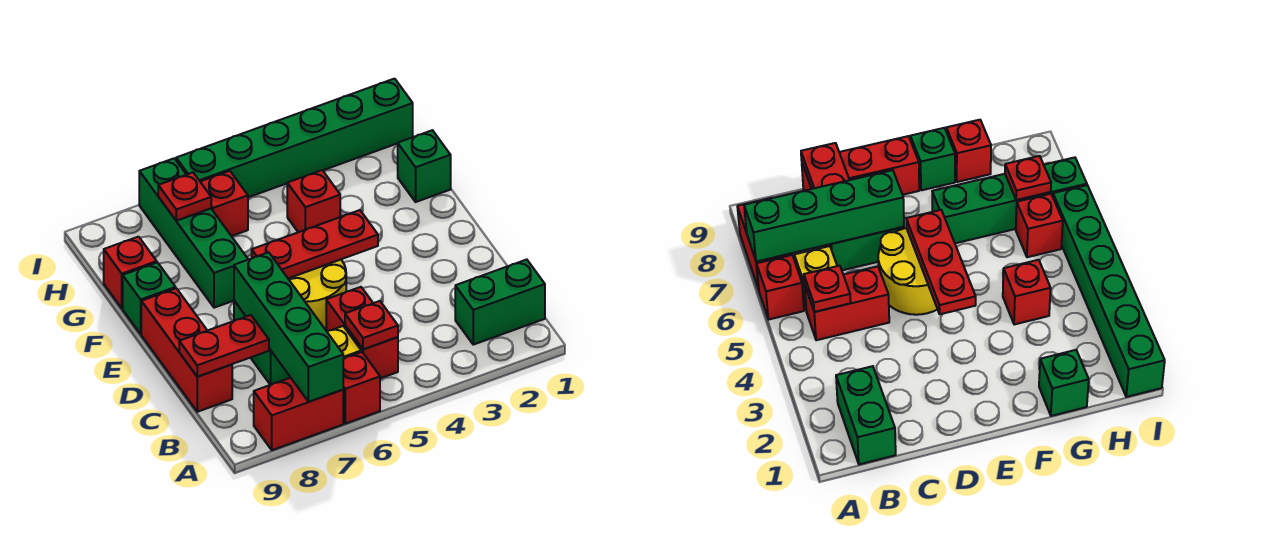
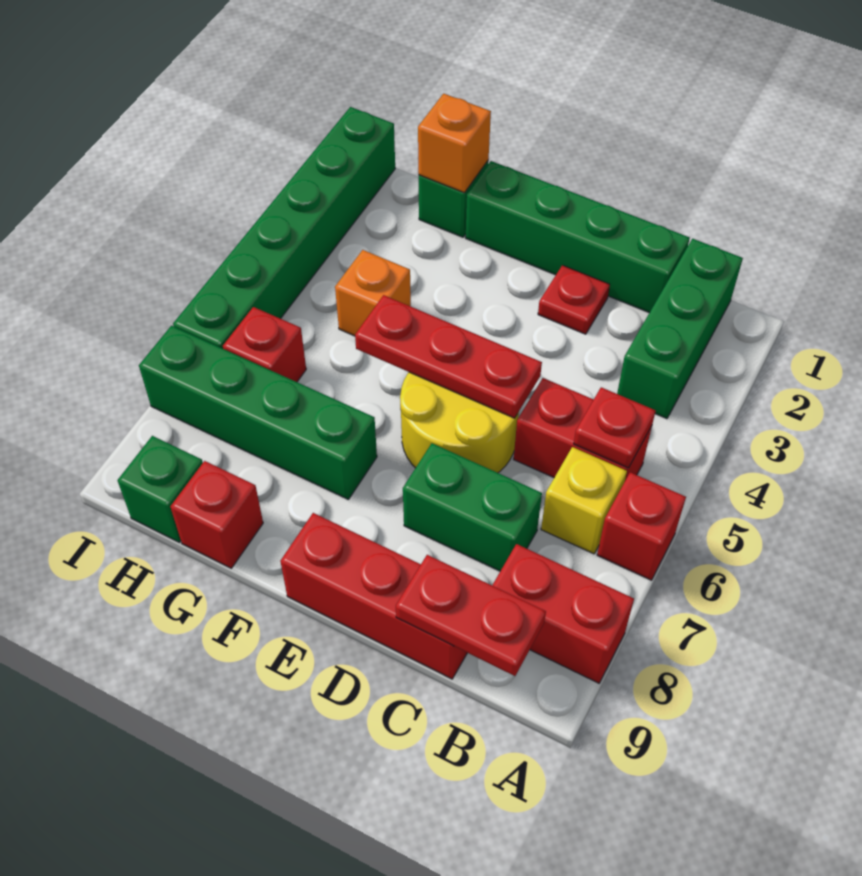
red brick A7:A8 level 1 -> red brick A8:B8 level 1
green brick A7:D7 level 2 -> green brick C1:F1 level 1
green brick B1:B2 level 1 -> green brick B1:B3 level 1
red plate C8:C9 level 2 -> red plate B9:C9 level 2
red plate E4:E6 level 2 -> red plate D5:F5 level 2
green brick F9 level 1 -> green brick H9 level 1
none -> orange brick G1 level 2
red brick G4 level 1 -> orange brick G4 level 1
red plate H7 level 2 -> red plate D2 level 1

